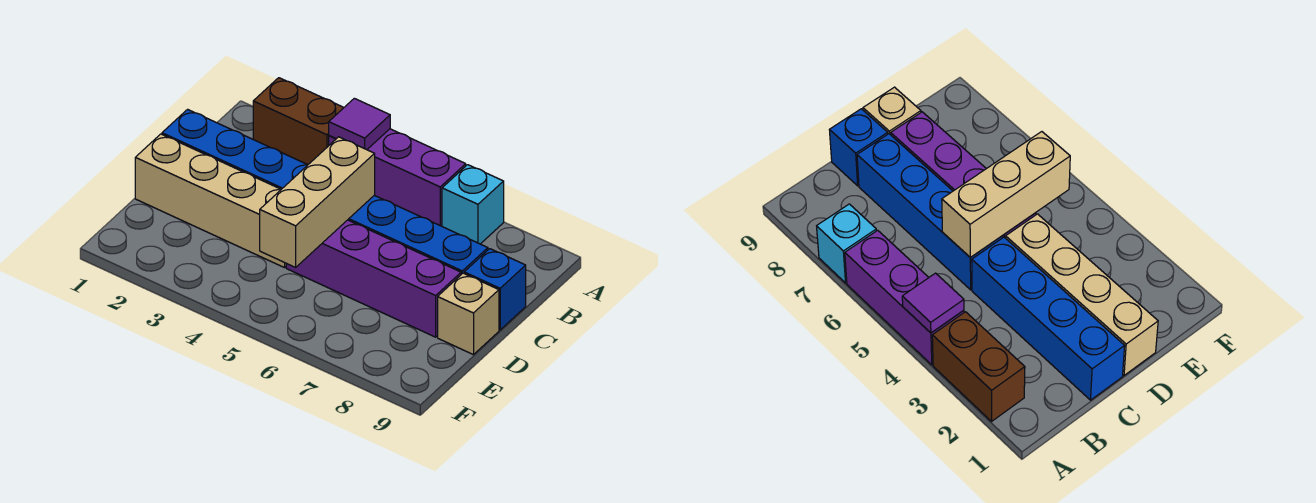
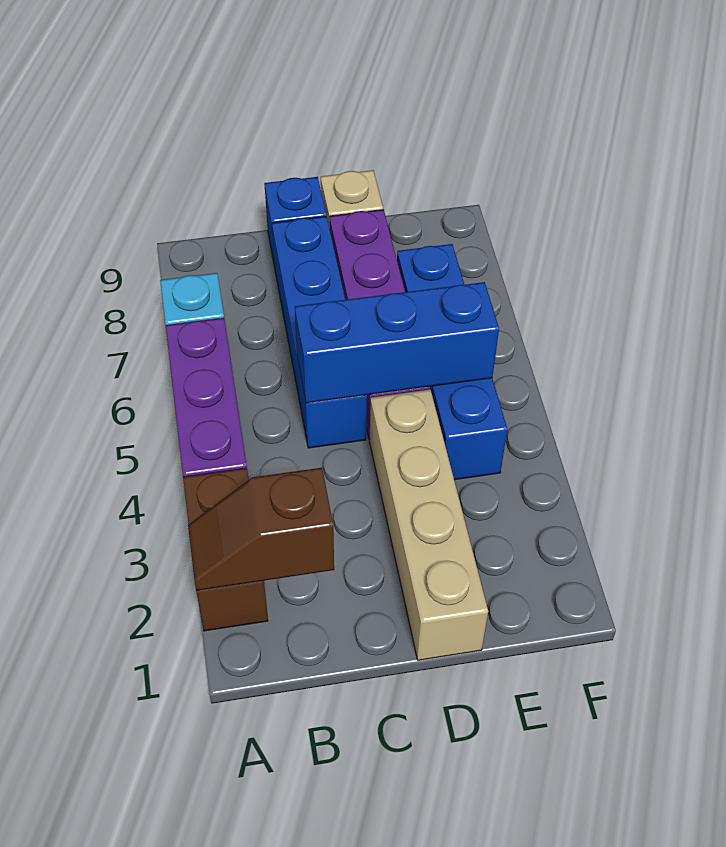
none -> brown slope A2:B2 level 2 top B
purple tile A4 level 2 -> none
blue brick C1:C4 level 1 -> blue brick E4:E7 level 1
tan brick C5:E5 level 2 -> blue brick C5:E5 level 2

